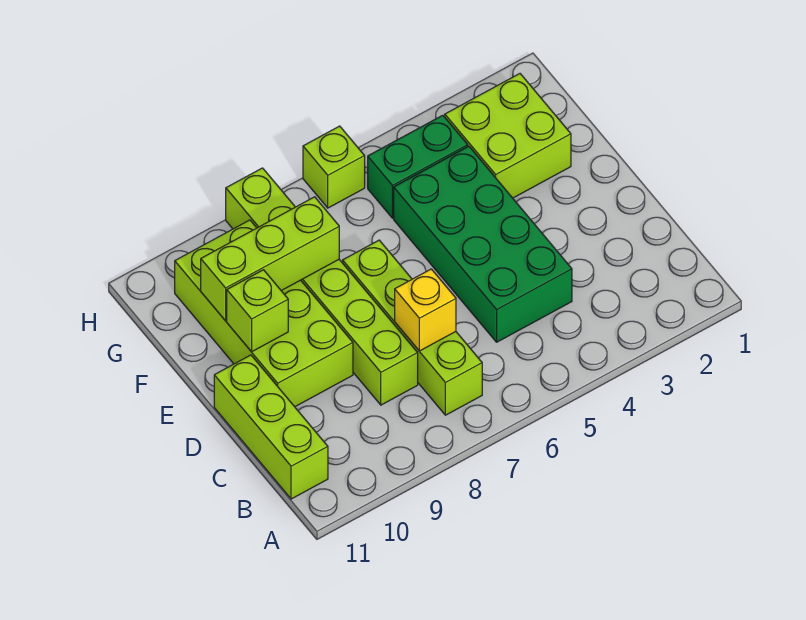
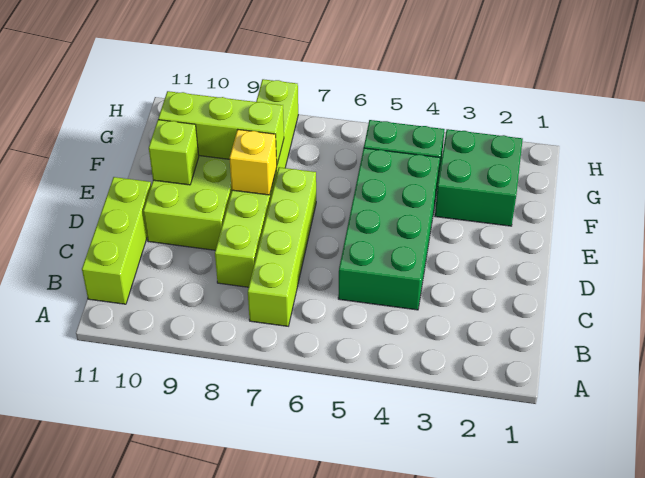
yellow brick C7 level 2 -> yellow brick E8 level 2
lime brick F2:G3 level 1 -> green brick F2:G3 level 1
lime brick H6 level 1 -> none

